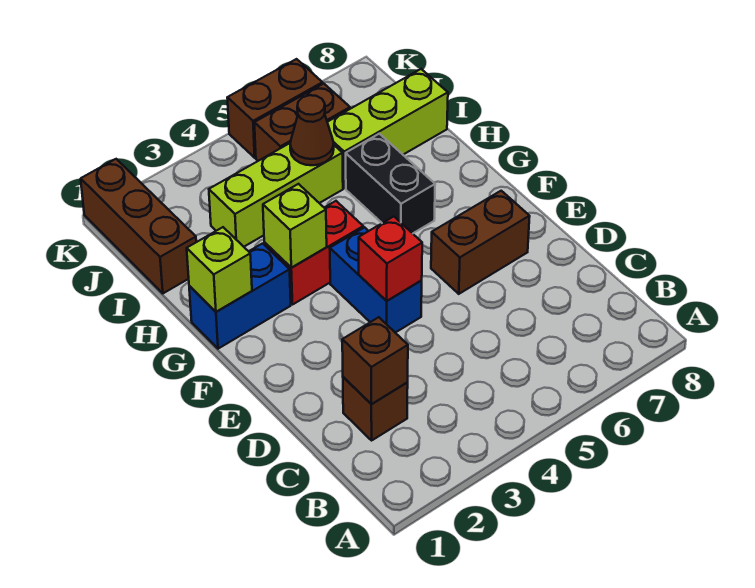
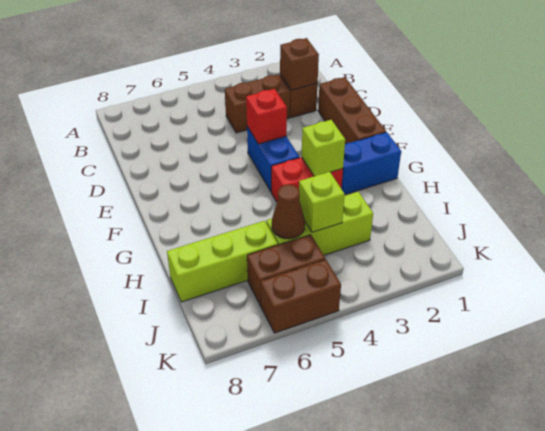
brown brick E6:E7 level 1 -> brown brick C3:C4 level 1
lime brick G1 level 2 -> lime brick I4 level 2
black brick G6:H6 level 1 -> none
brown brick I1:K1 level 1 -> brown brick D1:F1 level 1

